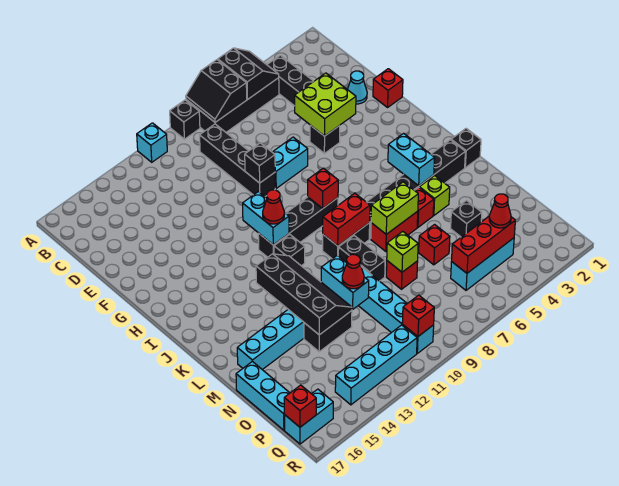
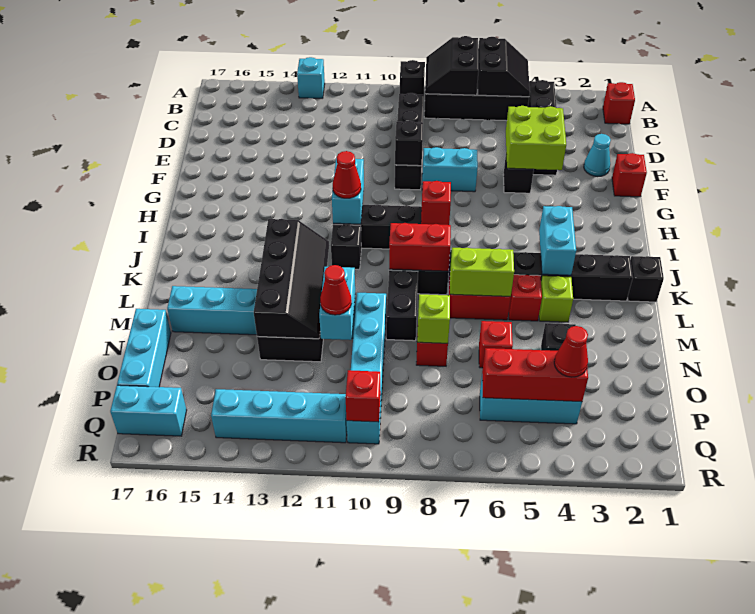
cyan brick A11 level 1 -> cyan brick A13 level 1
red brick Q17 level 2 -> red brick B1 level 1

